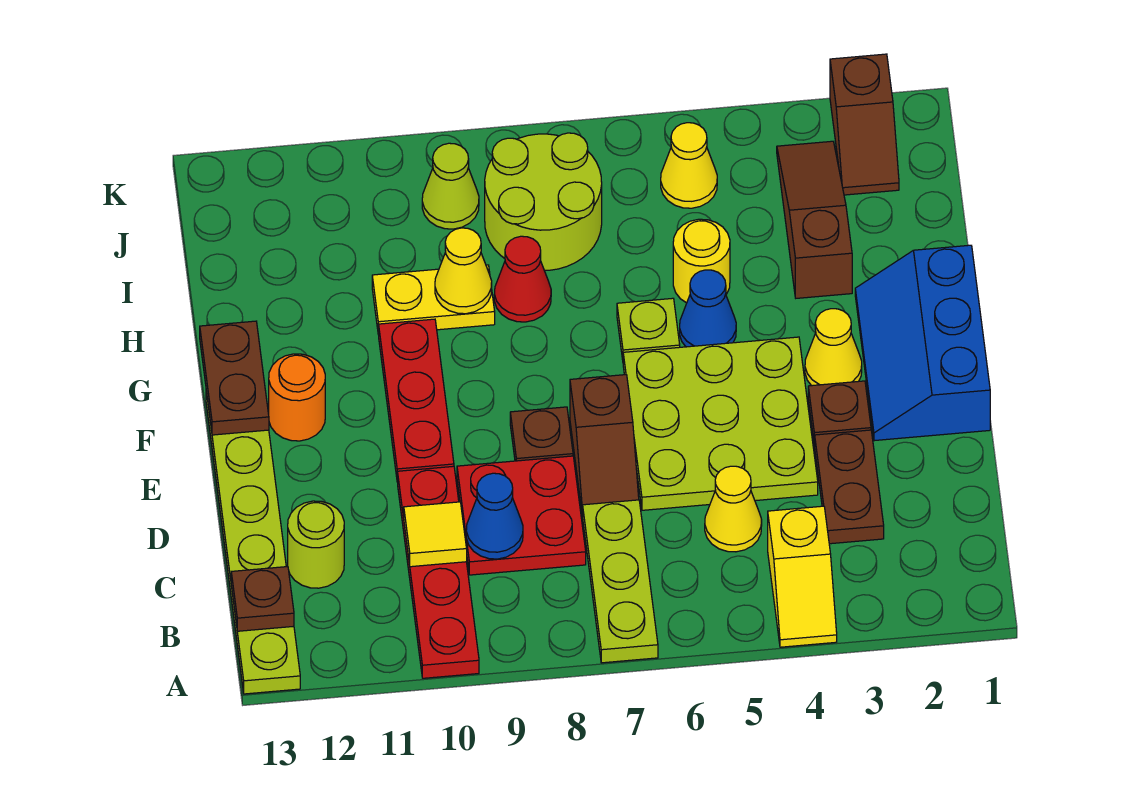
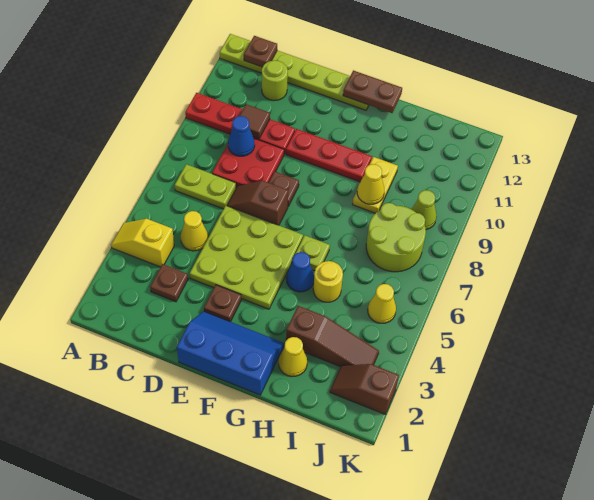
lime plate A7:C7 level 1 -> lime plate B7:C7 level 1
brown plate C3:D3 level 1 -> brown plate C3 level 1
yellow tile C10 level 2 -> brown tile C10 level 2
yellow cone F3 level 1 -> yellow cone H2 level 1
orange round brick F12 level 1 -> none
red cone H8 level 1 -> none

